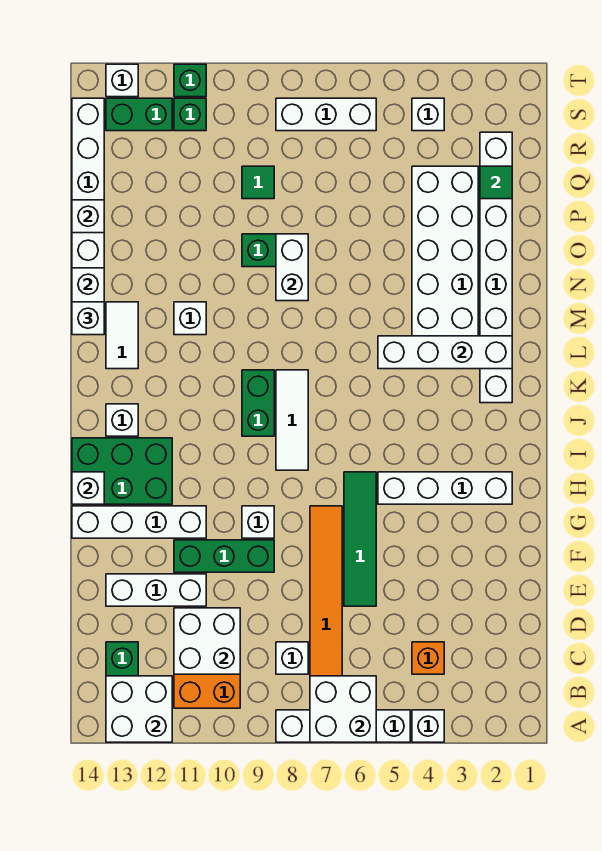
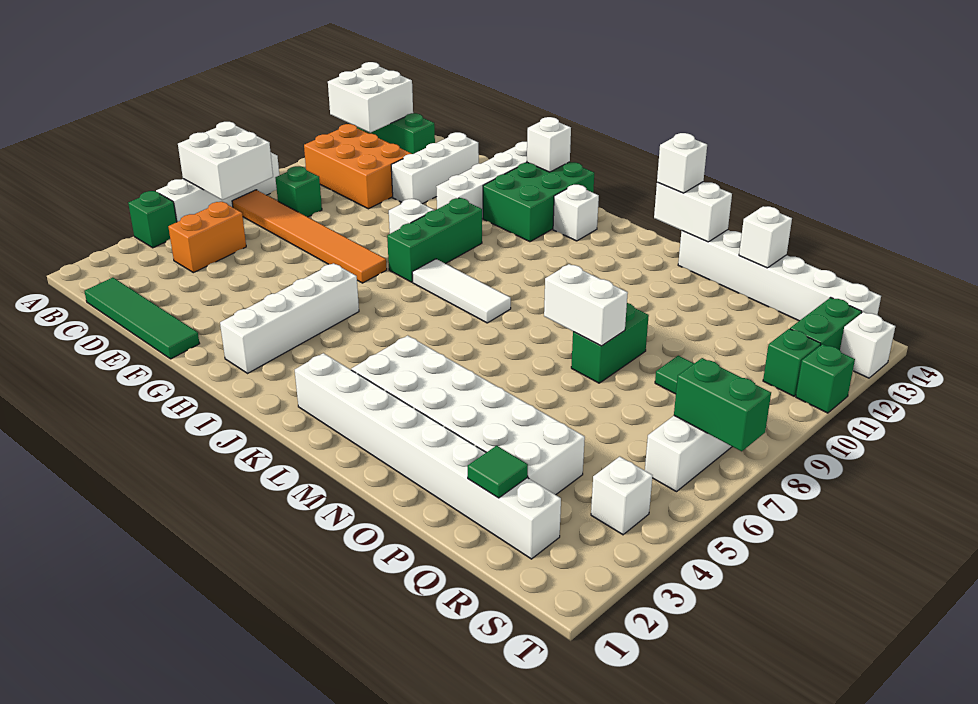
white brick A4 level 1 -> green brick A4 level 1
orange brick C4 level 1 -> orange brick C4:C5 level 1
white brick C8 level 1 -> green brick C8 level 1
white brick C10:D11 level 2 -> none
green tile E6:H6 level 1 -> green tile C1:F1 level 1
green brick F9:F11 level 1 -> green brick H8:H10 level 1
green brick J9:K9 level 1 -> green brick S7:T7 level 2
white brick L2:L5 level 2 -> none
white tile L13:M13 level 1 -> none
white brick M11 level 1 -> none

